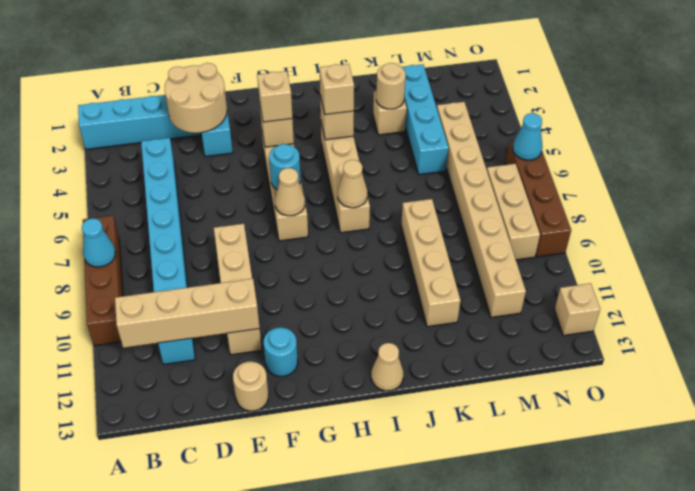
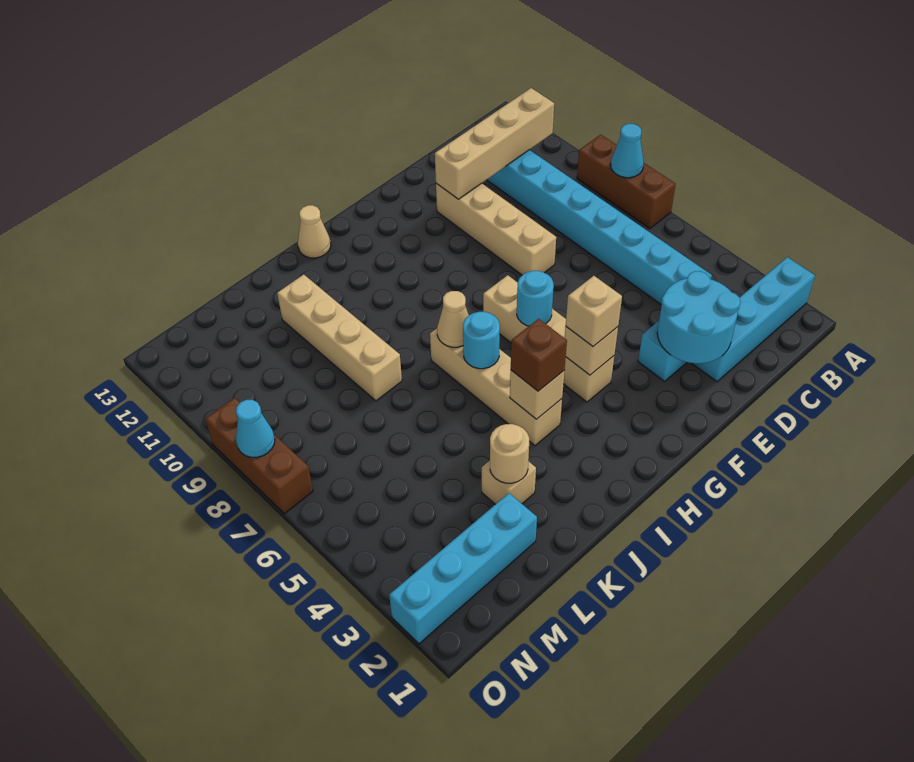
brown brick A7:A10 level 1 -> brown brick A7:A9 level 1
tan round brick D2:E3 level 2 -> cyan round brick D2:E3 level 2
tan round brick E13 level 1 -> none
cyan round brick F12 level 1 -> cyan round brick I6 level 2
tan cone G7 level 2 -> none
tan brick I4 level 3 -> brown brick I4 level 3
cyan brick L2:L5 level 1 -> cyan brick L2:O2 level 1
tan brick M4:M11 level 1 -> none
tan brick N7:N9 level 1 -> none
brown brick O6:O9 level 1 -> brown brick O7:O9 level 1
cyan cone O6 level 2 -> cyan cone O8 level 2
tan brick O12 level 1 -> none

